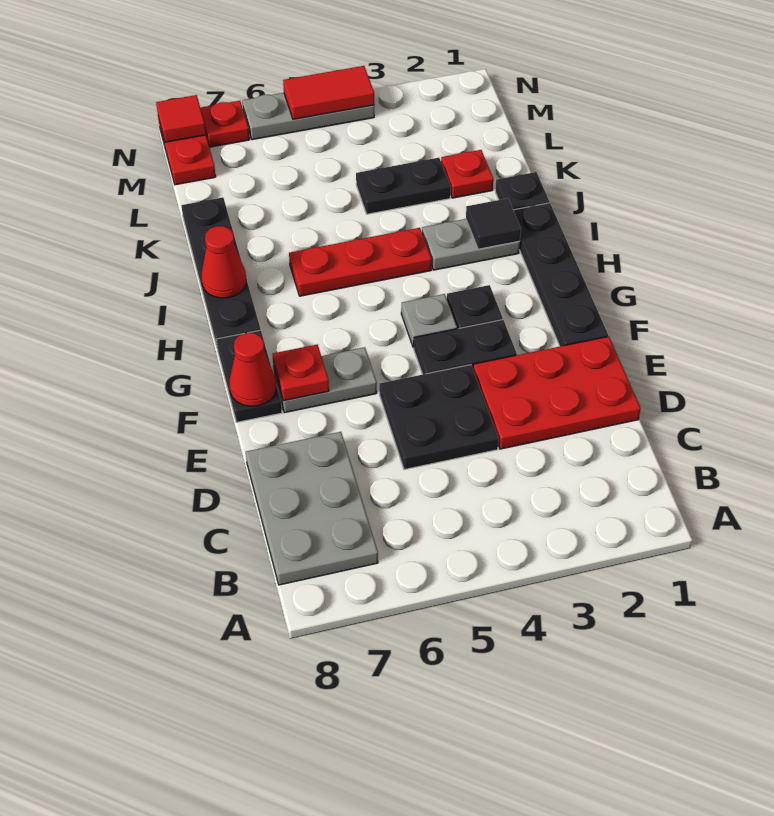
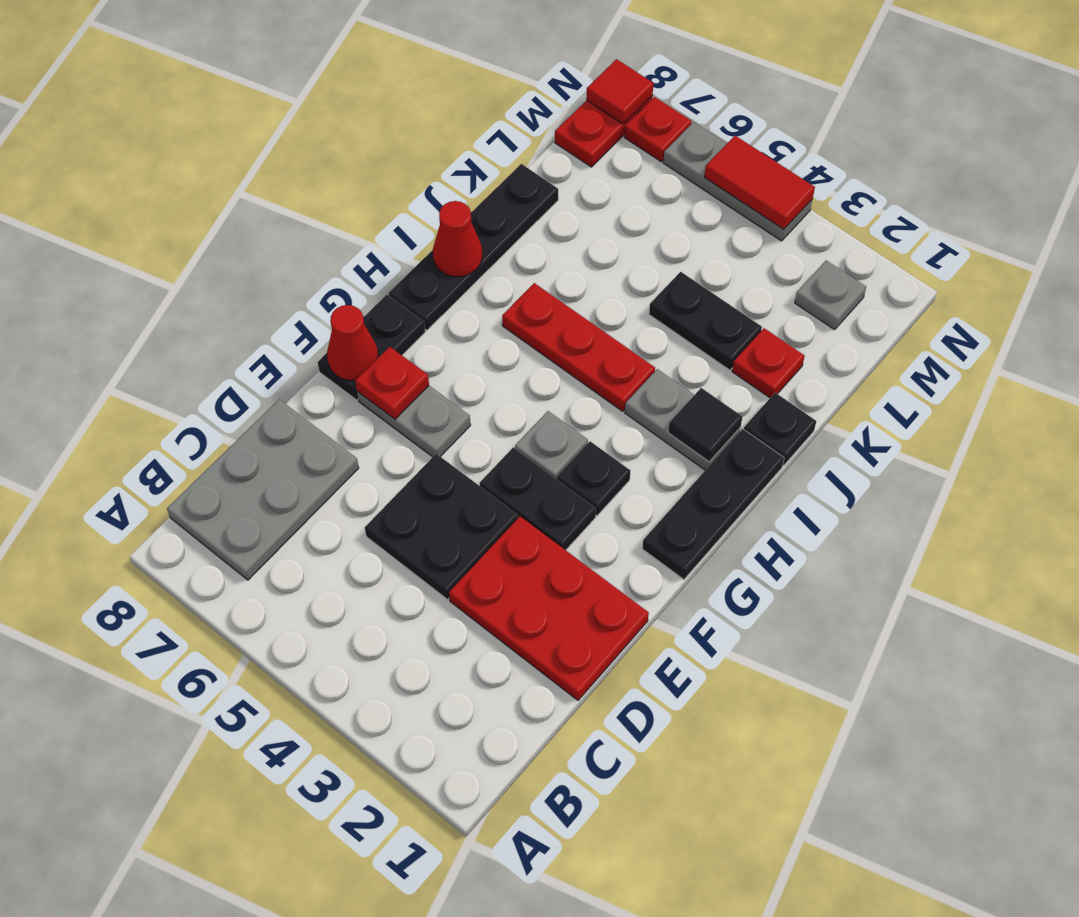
black plate F1:I1 level 1 -> black plate G1:I1 level 1
none -> grey plate M2 level 1

